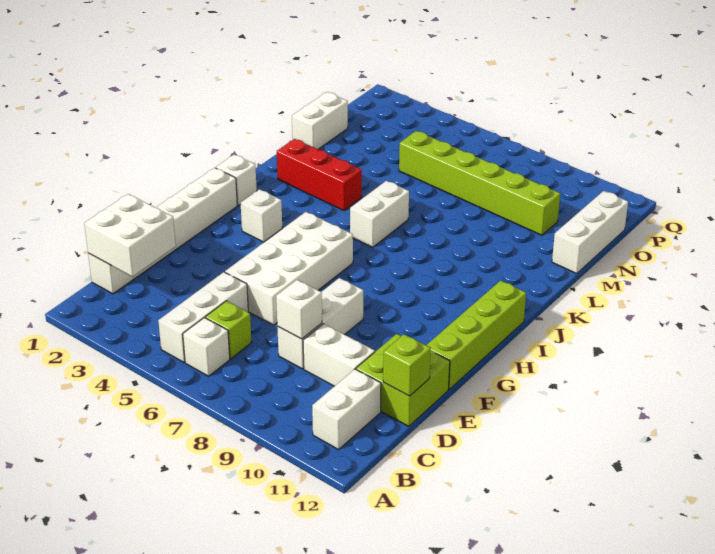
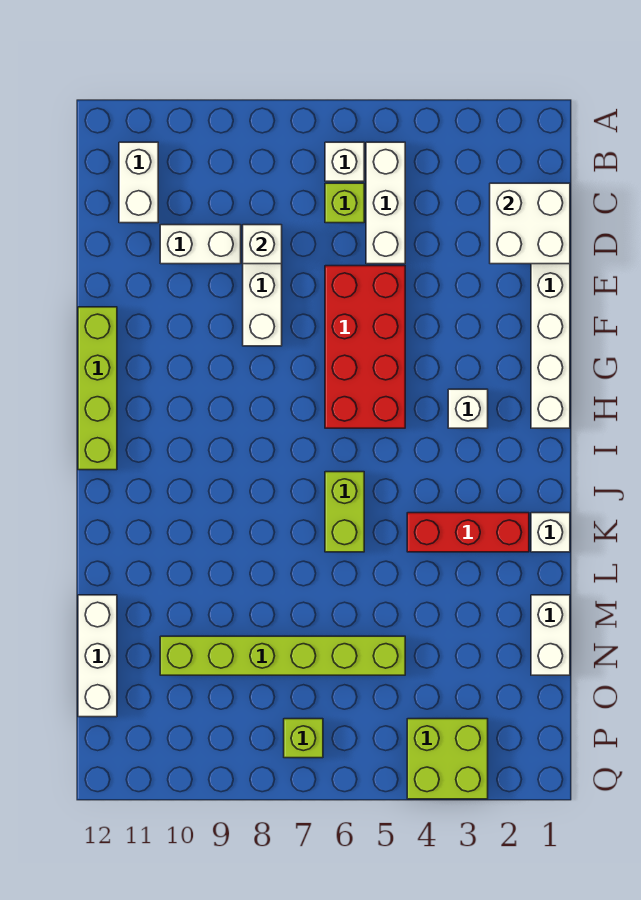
lime brick D11:E12 level 1 -> lime brick P3:Q4 level 1
lime brick D12 level 2 -> lime brick P7 level 1
white brick E5:H6 level 1 -> red brick E5:H6 level 1
white brick I1 level 1 -> white brick K1 level 1
white brick J6:K6 level 1 -> lime brick J6:K6 level 1

